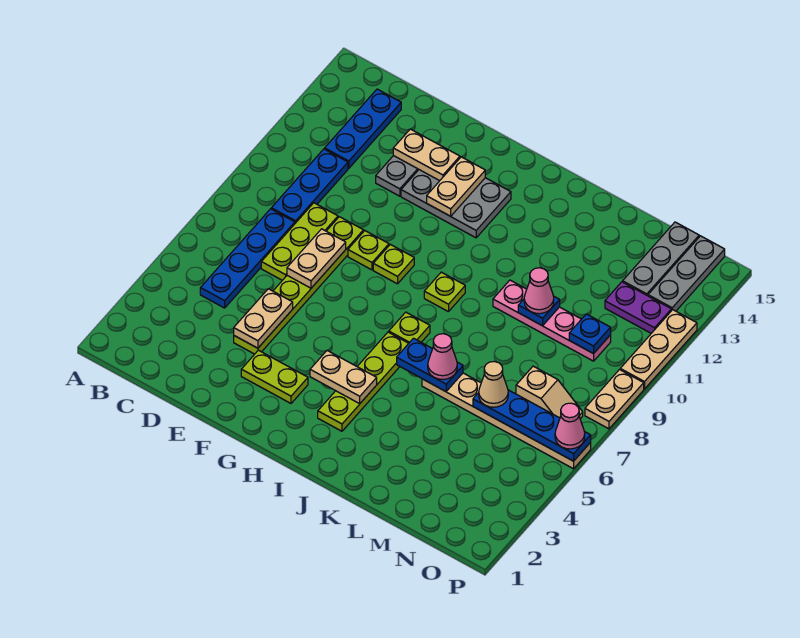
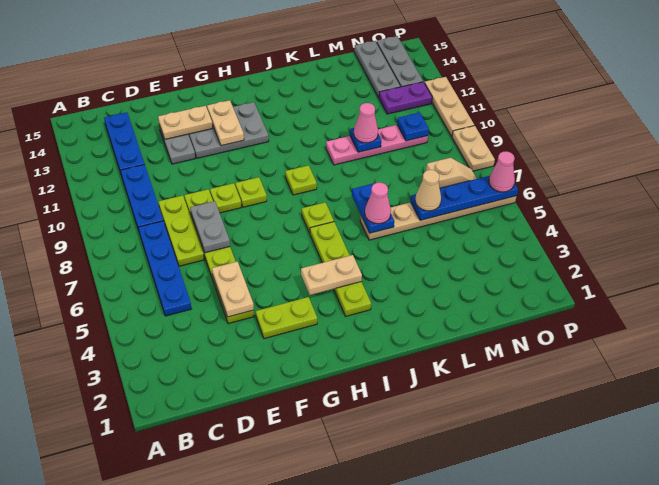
tan plate E7:E8 level 2 -> grey plate E7:E8 level 2
blue plate J6:K6 level 2 -> blue plate K6:K7 level 2

